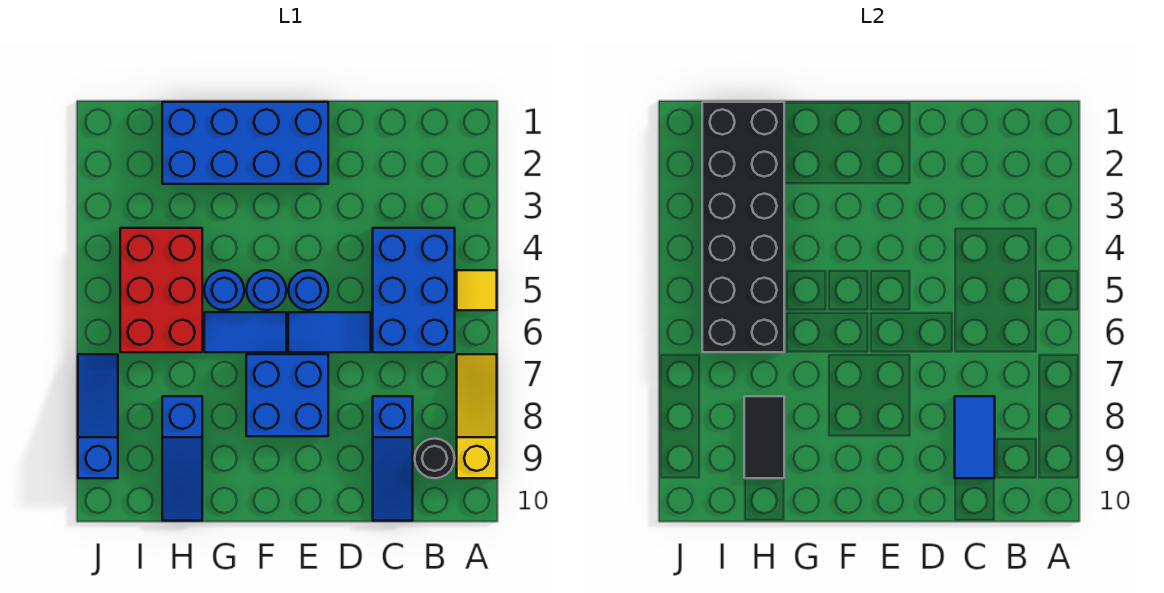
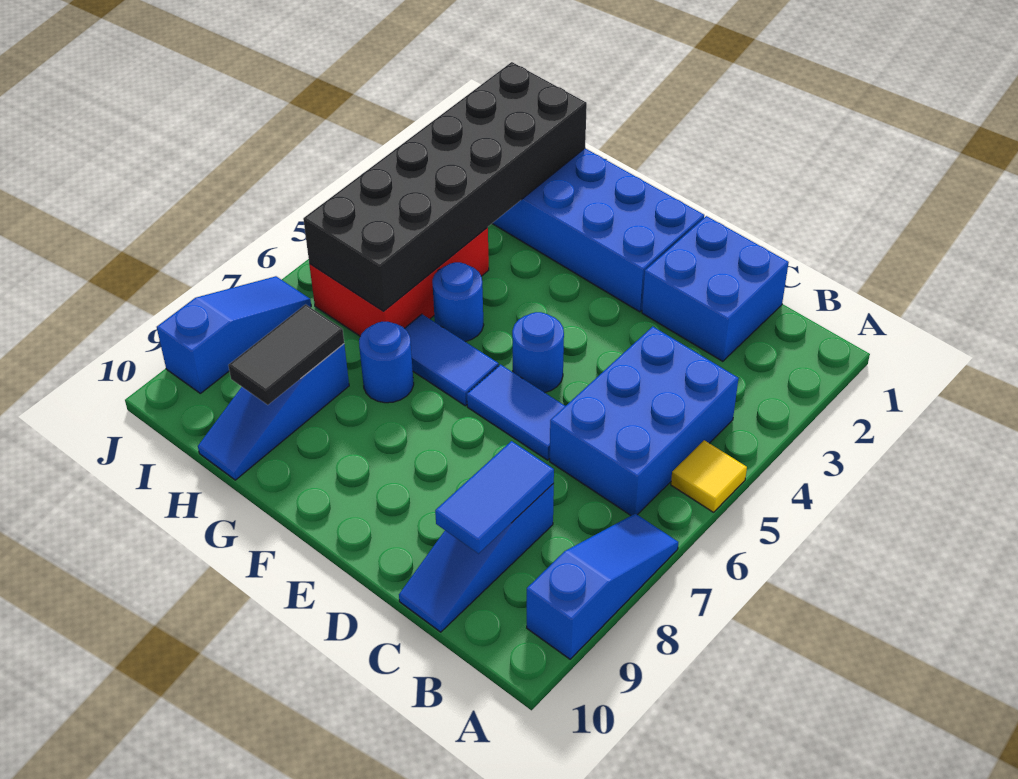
yellow slope A7:A9 level 1 top 9 -> blue slope A7:A9 level 1 top 9
black round brick B9 level 1 -> none
blue brick E7:F8 level 1 -> blue brick C1:D2 level 1
blue round brick F5 level 1 -> blue round brick G7 level 1

